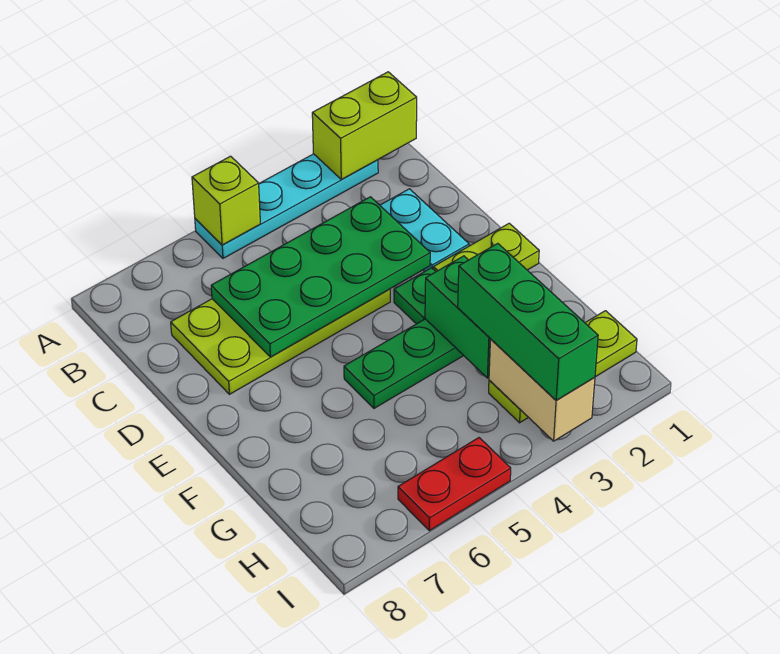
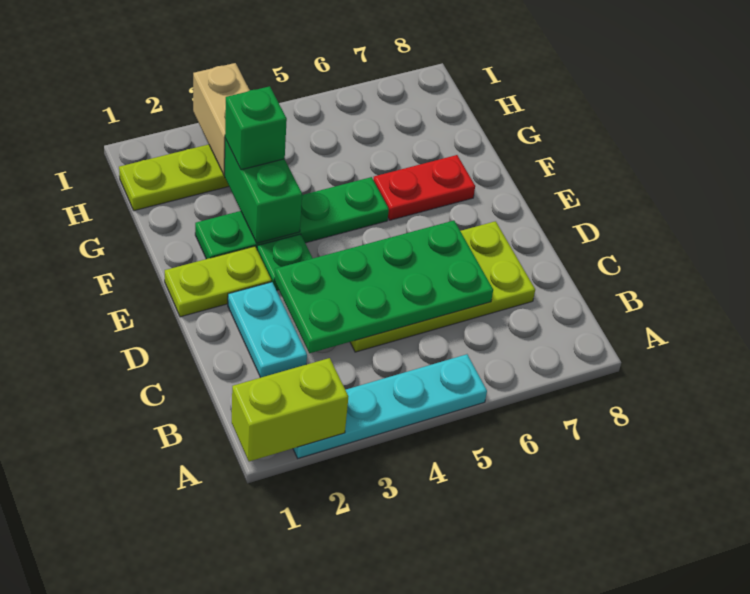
lime brick A5 level 2 -> none
green brick G3:I3 level 3 -> green brick G3 level 3
red plate I5:I6 level 1 -> red plate F6:F7 level 1

